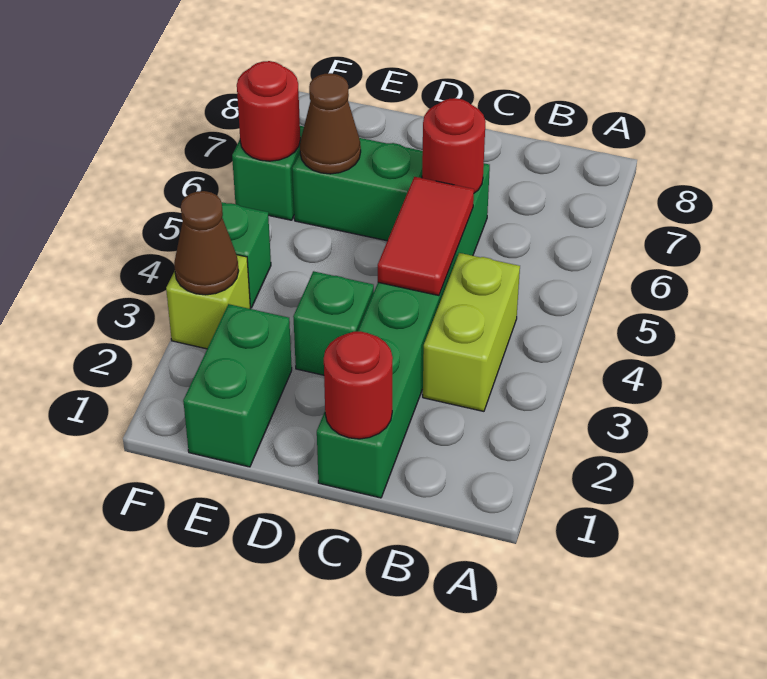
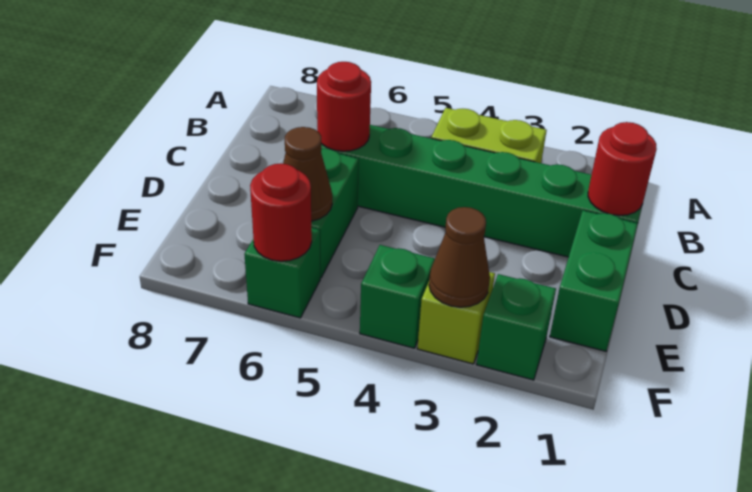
red tile C4:C5 level 2 -> none
green brick D3 level 1 -> green brick F2 level 1
green brick E1:E2 level 1 -> green brick D1:E1 level 1

